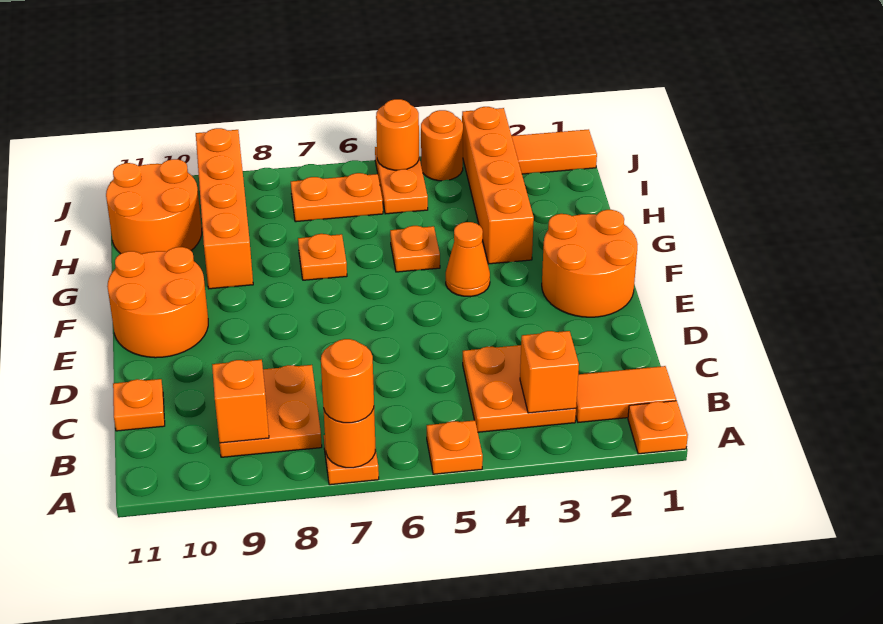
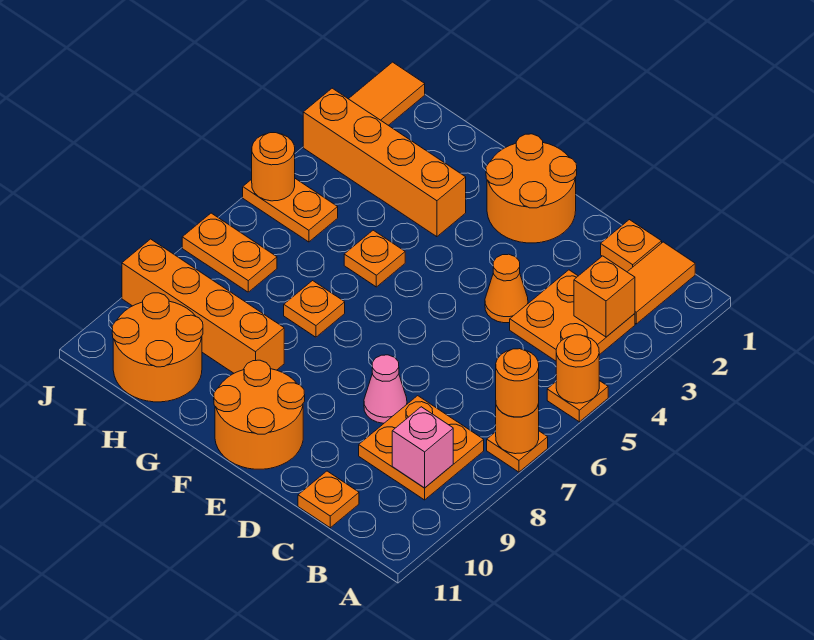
orange plate A1 level 1 -> orange plate C1 level 1
orange brick B9 level 2 -> pink brick B9 level 2
none -> pink cone D8 level 1
orange cone F4 level 1 -> orange cone D4 level 1
orange plate I6:I7 level 1 -> orange plate I7:J7 level 1
orange round brick J4 level 1 -> orange round brick A5 level 2

